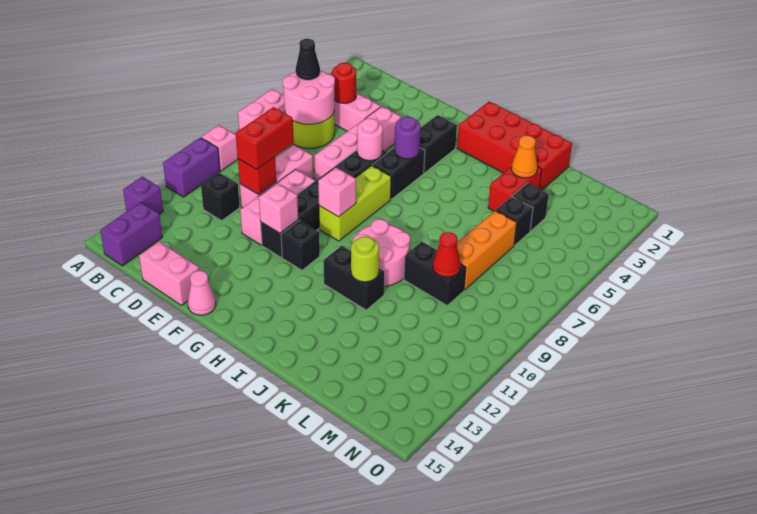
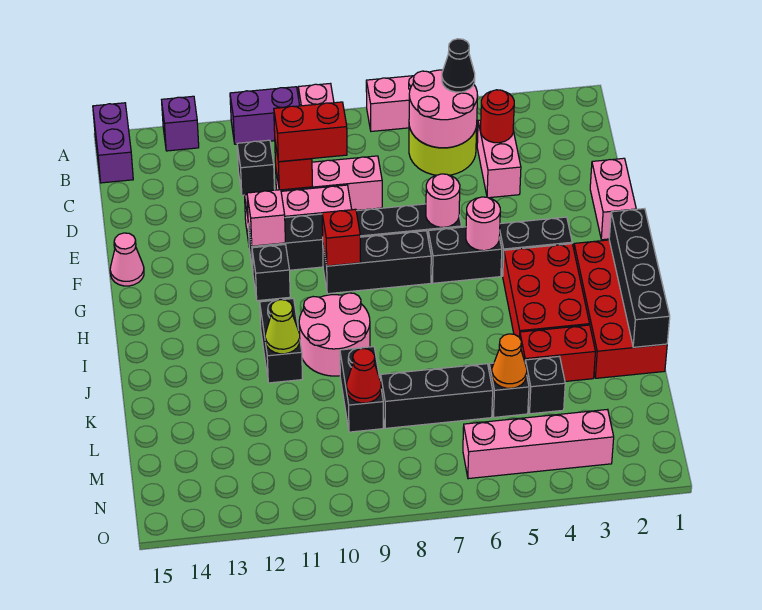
purple brick B14:B15 level 1 -> purple brick A15:B15 level 1
pink brick D15:E15 level 1 -> pink brick E1:F1 level 1
pink brick E4:E7 level 1 -> pink brick N3:N6 level 1
purple round brick G5 level 2 -> pink round brick G5 level 2
lime brick G7:G9 level 1 -> black brick G7:G9 level 1
pink brick G9 level 2 -> red brick G9 level 2
none -> black brick H1:K1 level 2
none -> red brick H3:J4 level 1
lime round brick J11 level 2 -> lime cone J11 level 2
orange cone K3 level 2 -> orange cone L5 level 2
orange brick L6:L8 level 1 -> black brick L6:L8 level 1

